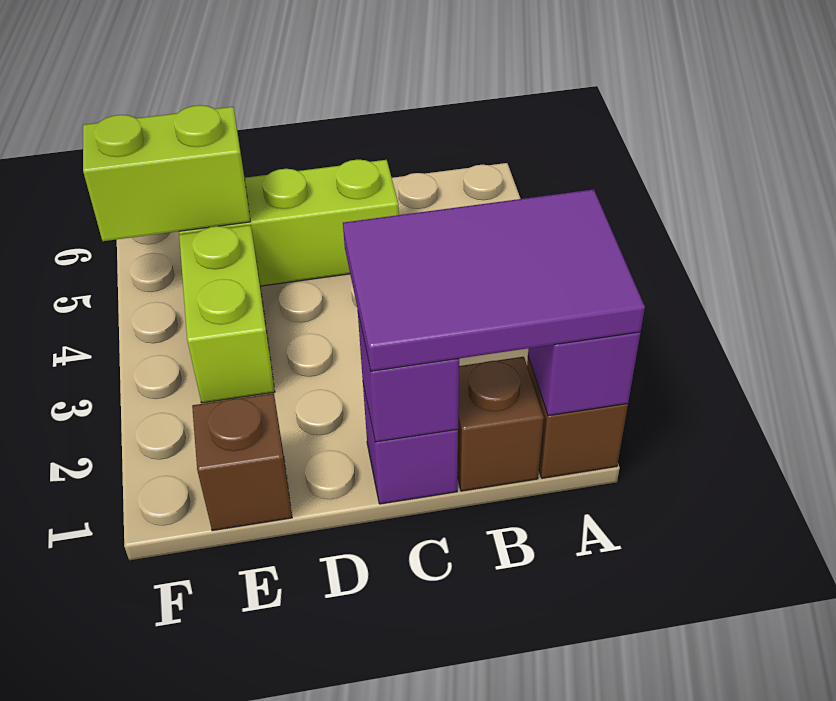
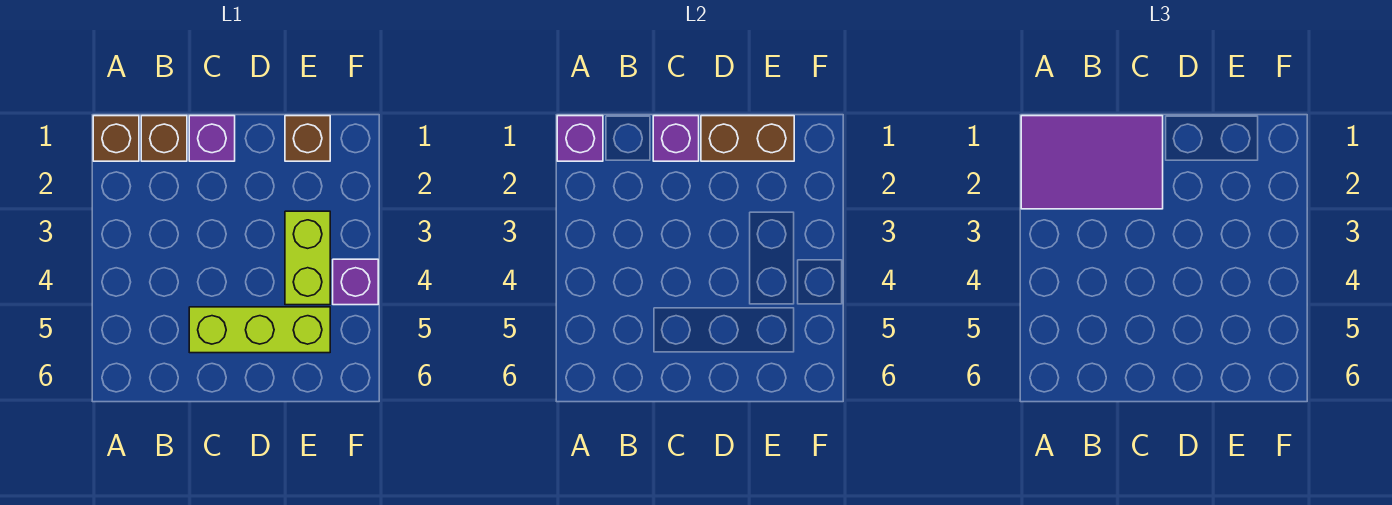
none -> brown brick D1:E1 level 2
lime brick E5:F5 level 2 -> none
none -> purple brick F4 level 1

